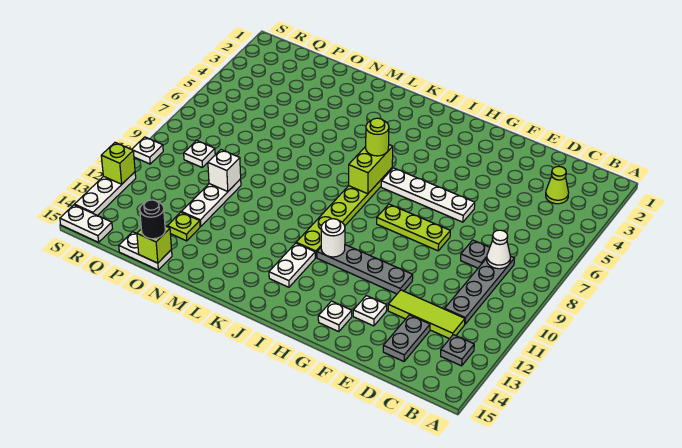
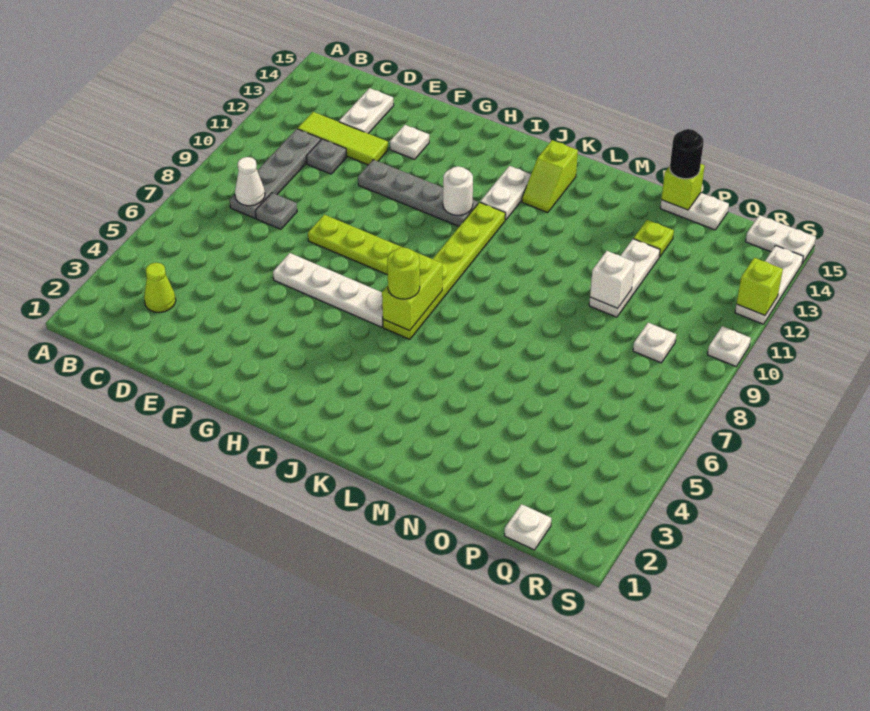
grey plate B13 level 1 -> grey plate D11 level 1
grey plate D13:D14 level 1 -> white plate D13:D14 level 1
white plate G14 level 1 -> white plate Q1 level 1
none -> lime slope K13:K14 level 1 top 14

